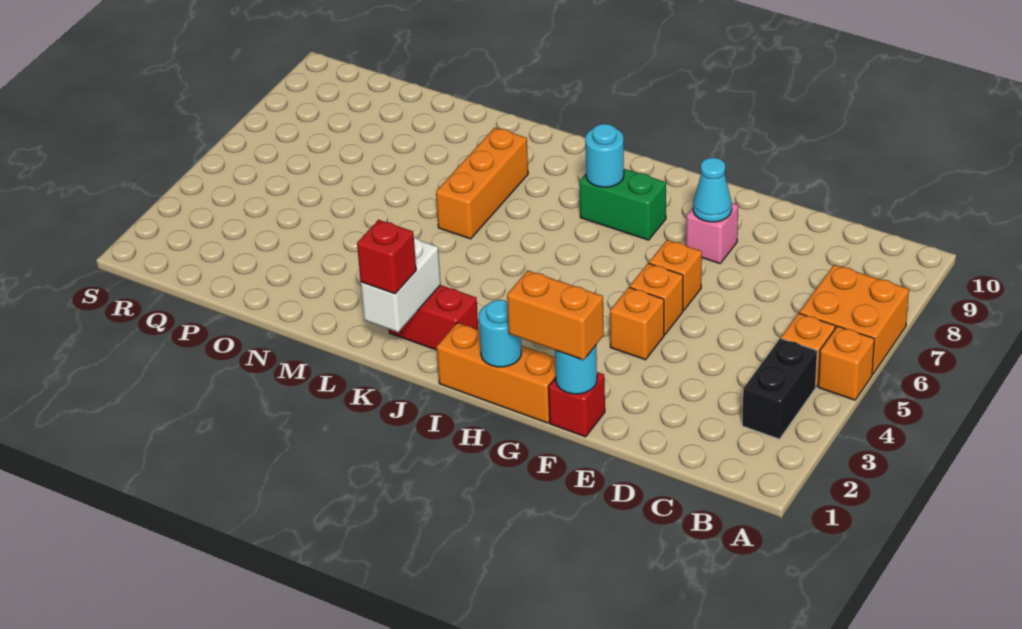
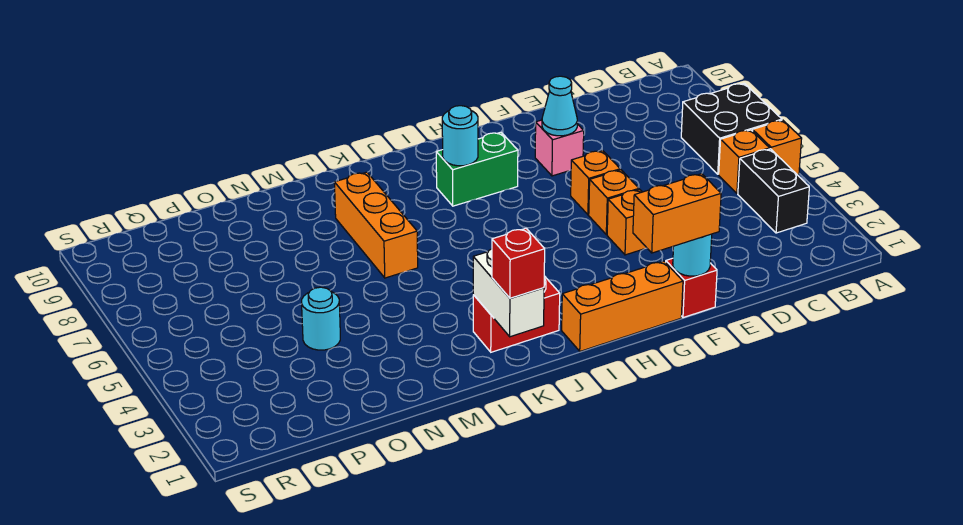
orange brick A6:B7 level 1 -> black brick A6:B7 level 1
cyan round brick H1 level 2 -> cyan round brick O4 level 1

